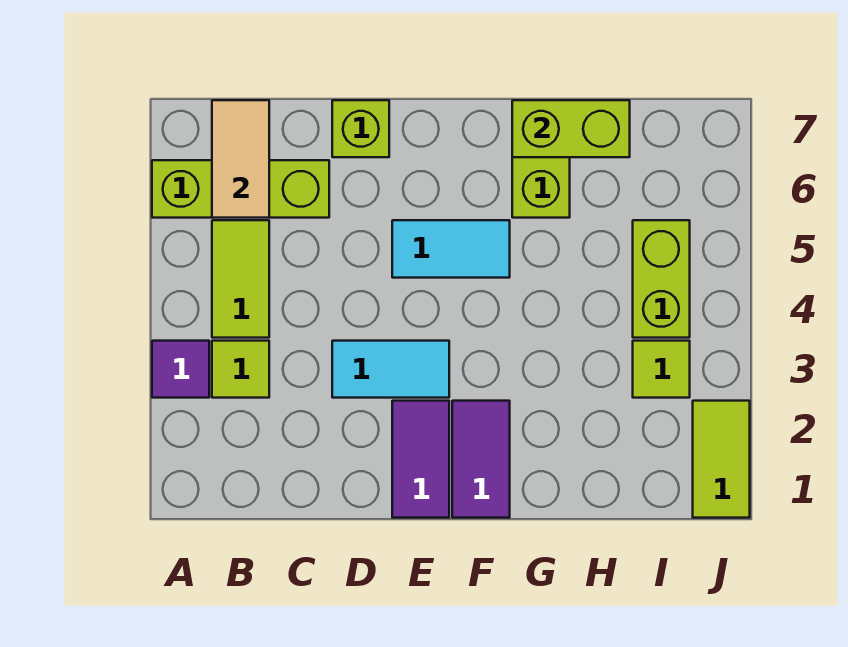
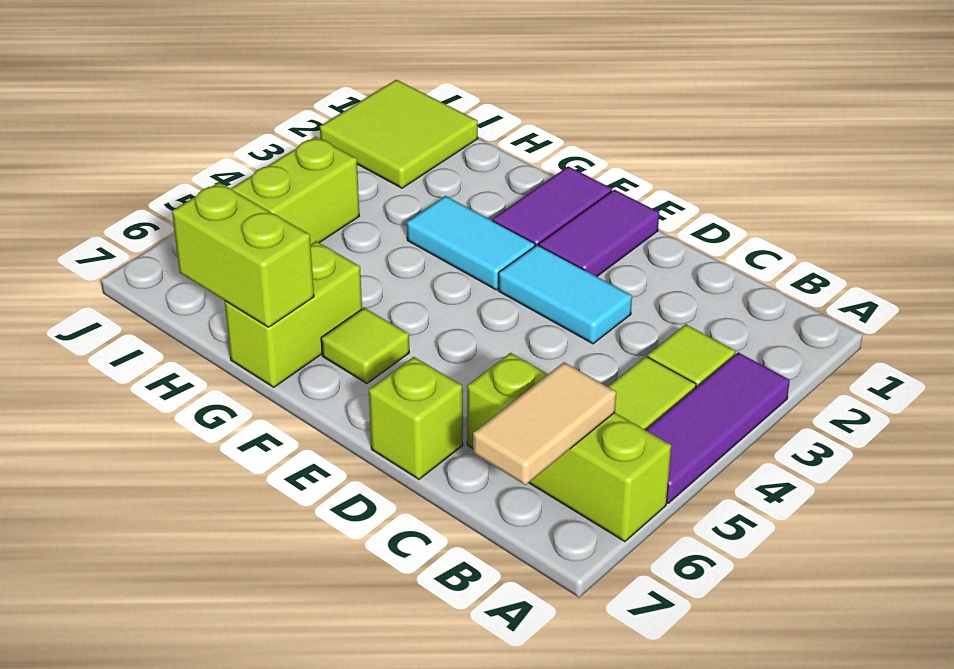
purple tile A3 level 1 -> purple tile A3:A5 level 1
cyan tile E5:F5 level 1 -> cyan tile F3:G3 level 1
lime tile I3 level 1 -> lime tile F6 level 1
lime tile J1:J2 level 1 -> lime tile I1:J2 level 1

